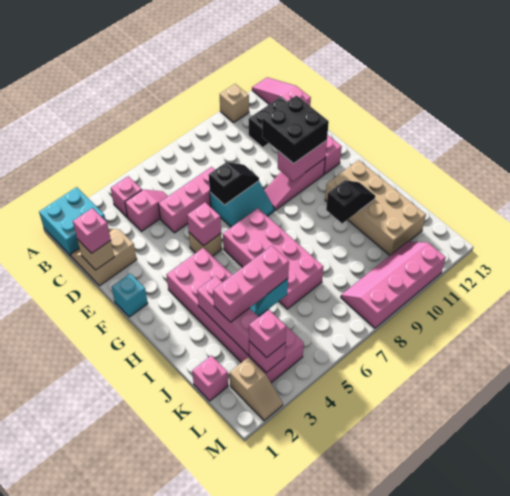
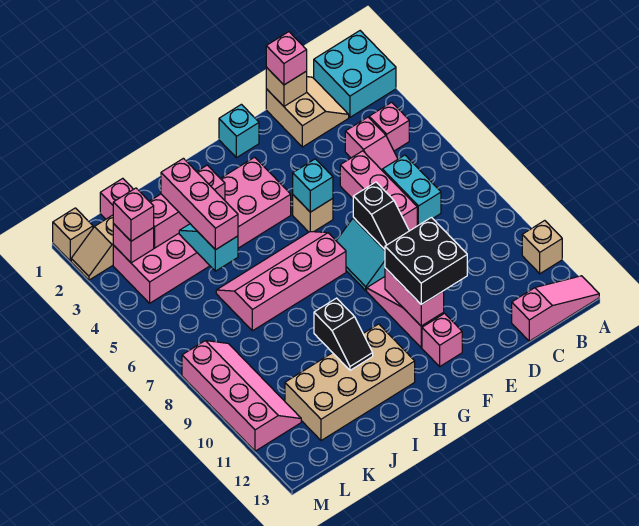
none -> cyan brick C6:C7 level 1
black brick C11:C12 level 1 -> none
pink brick F5 level 2 -> cyan brick F5 level 2
pink brick G6:J7 level 1 -> pink slope G6:J7 level 1 top 7
none -> tan brick M1 level 1

